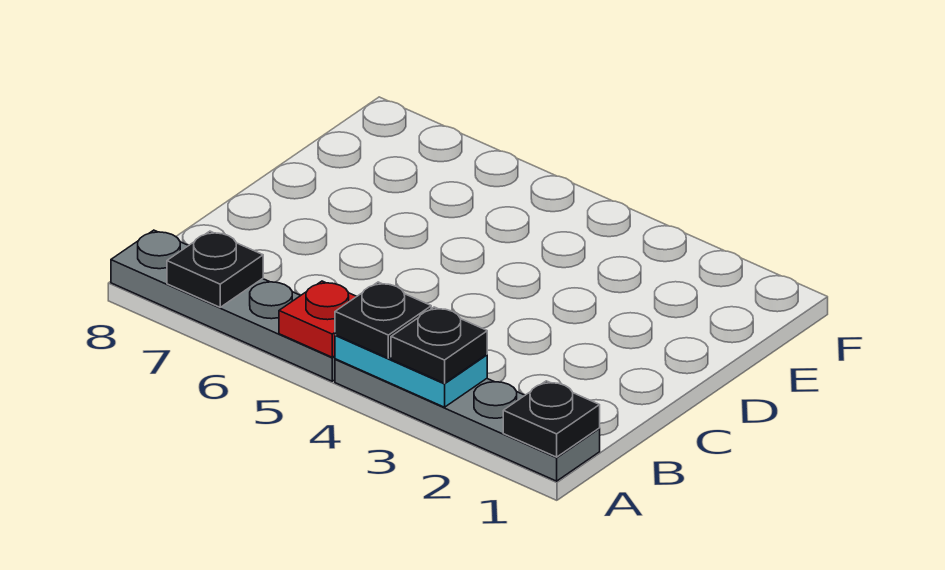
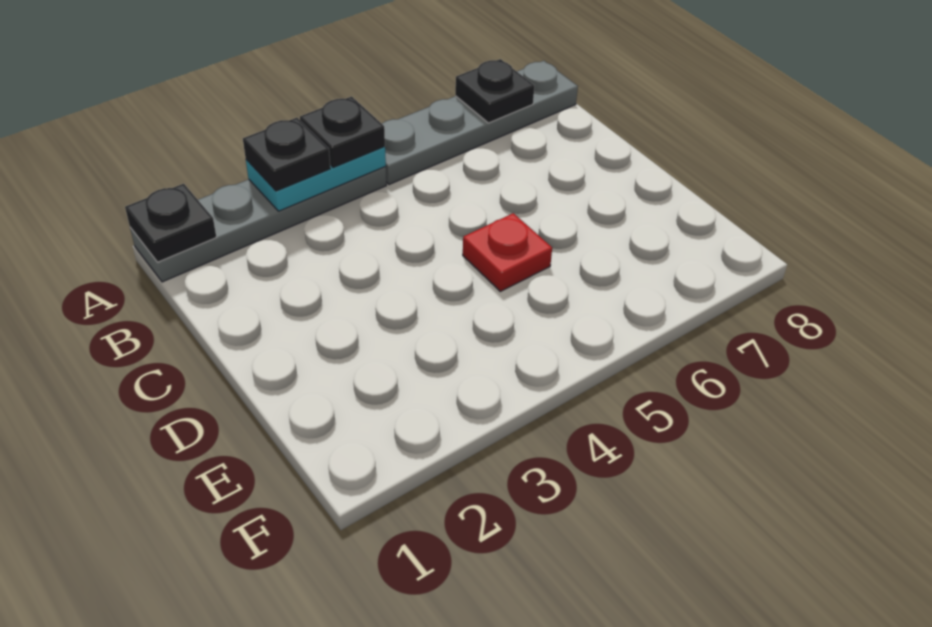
red plate A5 level 2 -> red plate D5 level 1

